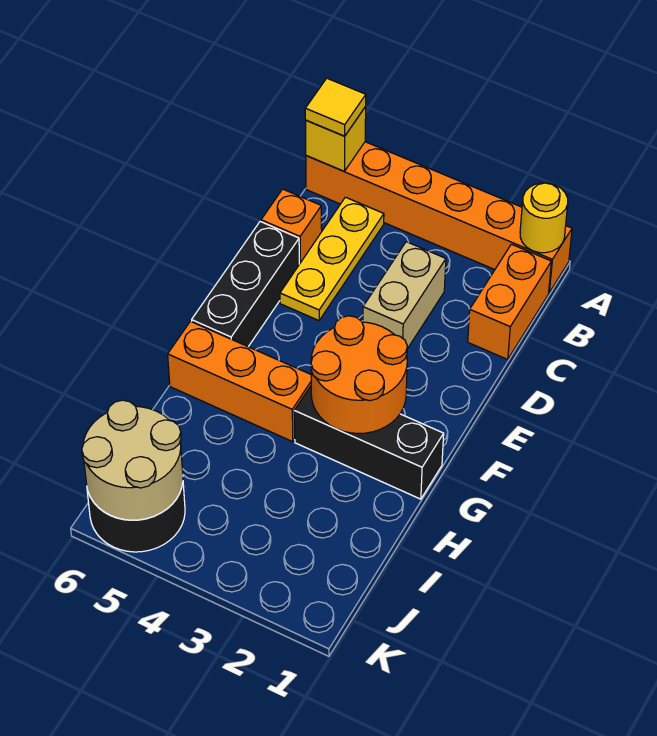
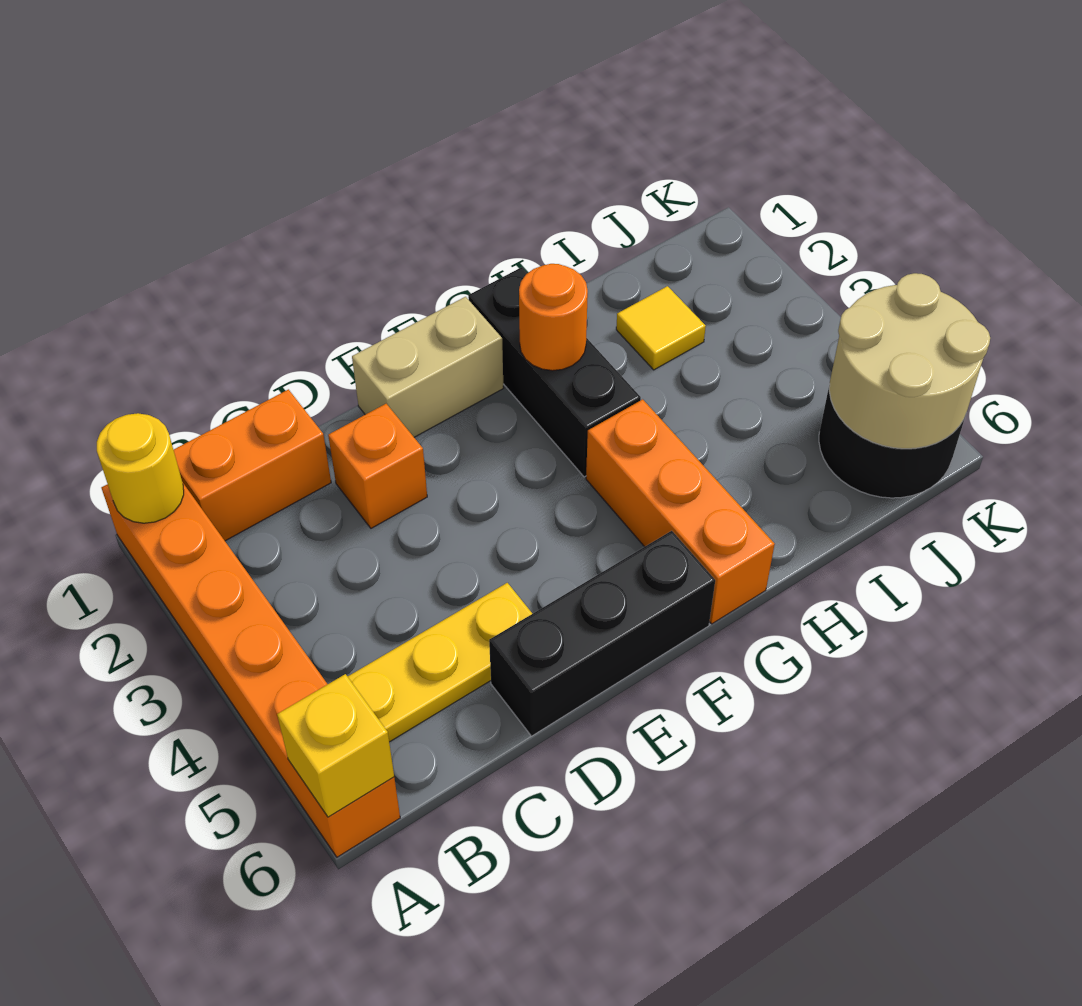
yellow tile A6 level 3 -> yellow tile I2 level 1
tan brick C3:D3 level 1 -> tan brick E1:F1 level 1
orange brick C6 level 1 -> orange brick D2 level 1
orange round brick F2:G3 level 2 -> orange round brick G2 level 2

